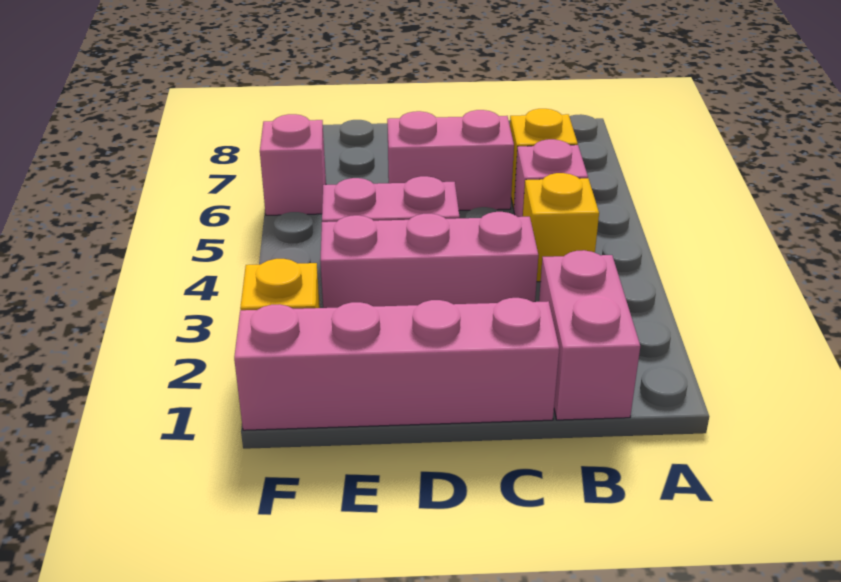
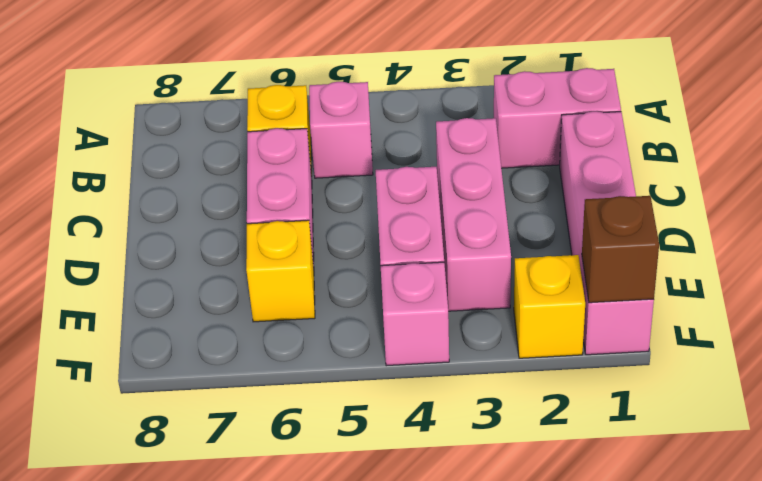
yellow brick B4 level 1 -> yellow brick E6 level 1
none -> brown brick F1 level 2
pink brick F6 level 1 -> pink brick F4 level 1

